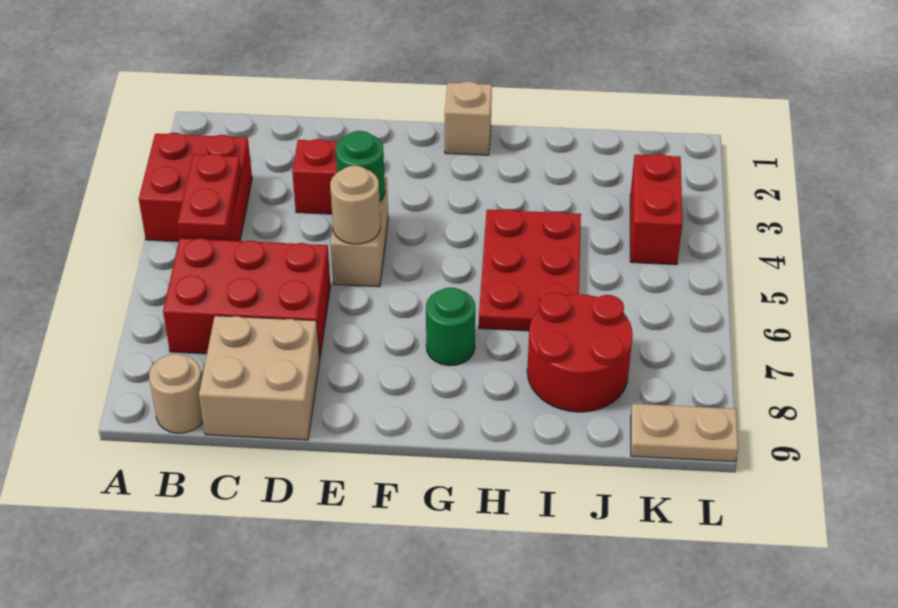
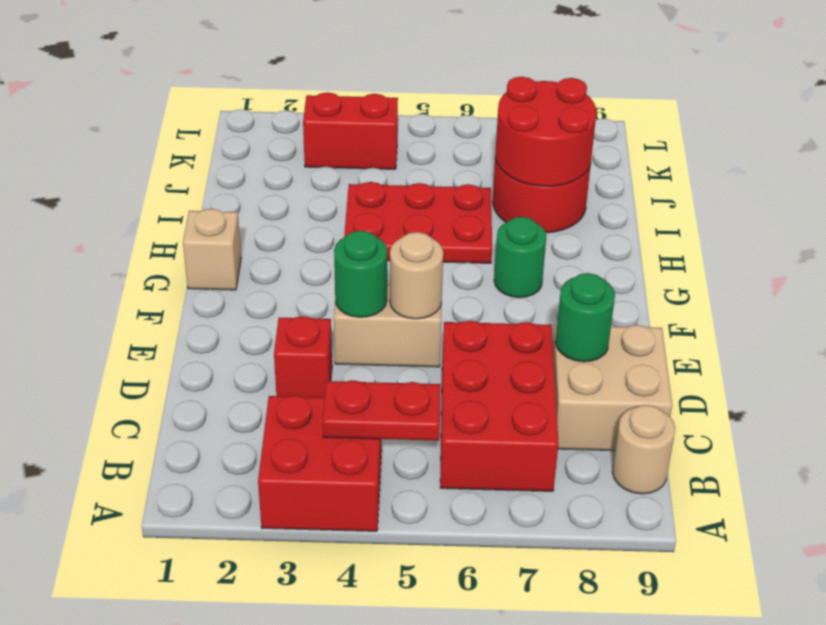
none -> green round brick D8 level 2
none -> red round brick I7:J8 level 2
tan plate K9:L9 level 1 -> none

